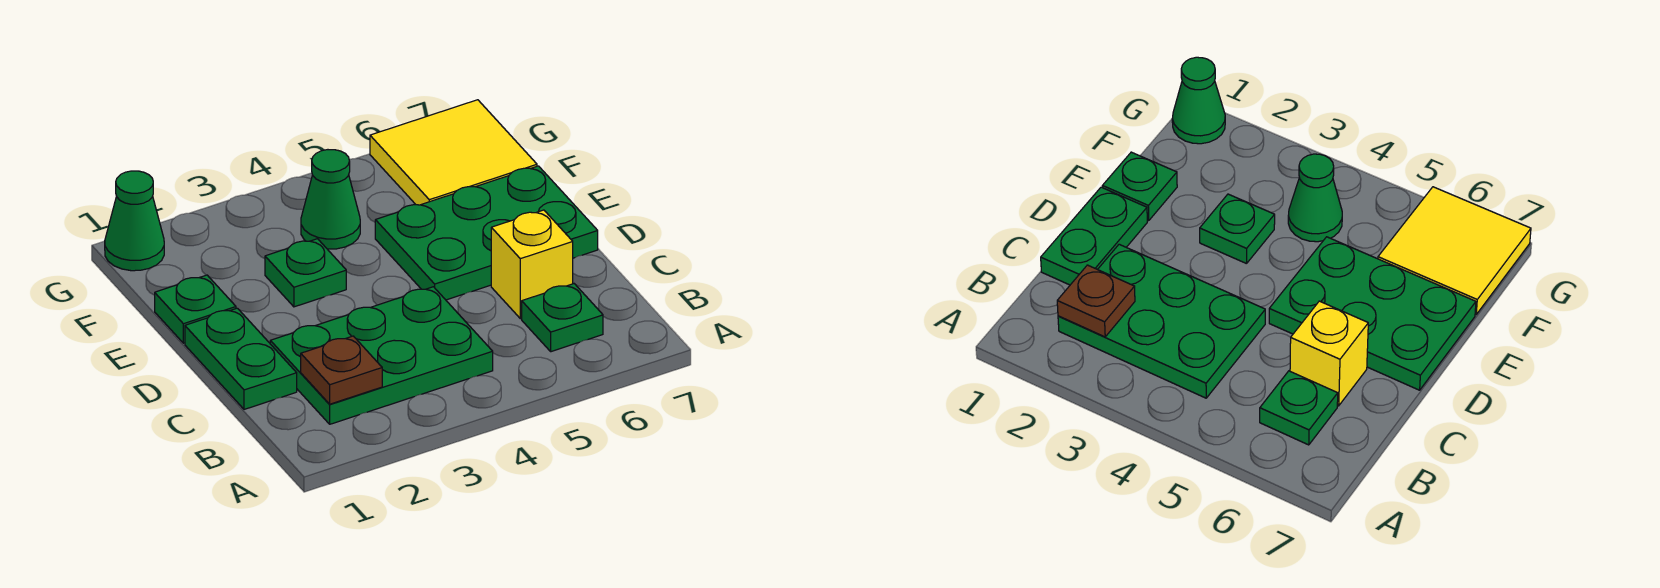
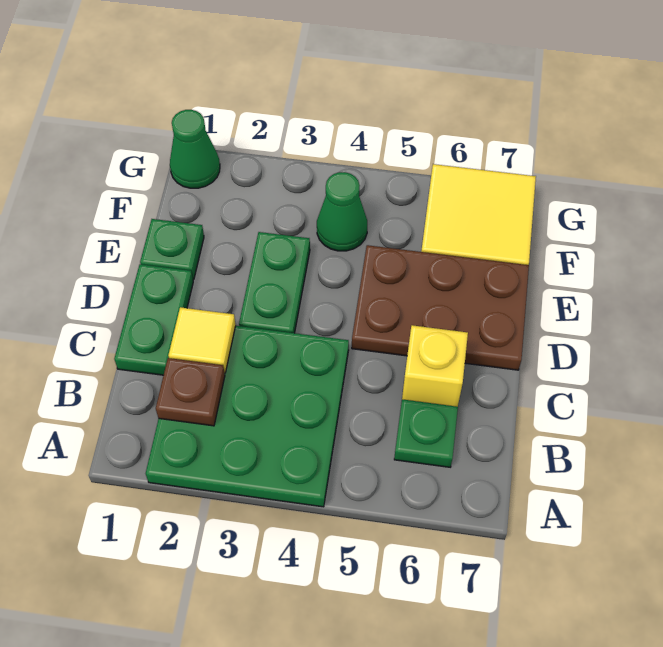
green plate B2:C4 level 1 -> green plate A2:C4 level 1
none -> yellow tile C2 level 2
green plate D5:E7 level 1 -> brown plate D5:E7 level 1
green plate E3 level 1 -> green plate D3:E3 level 1

